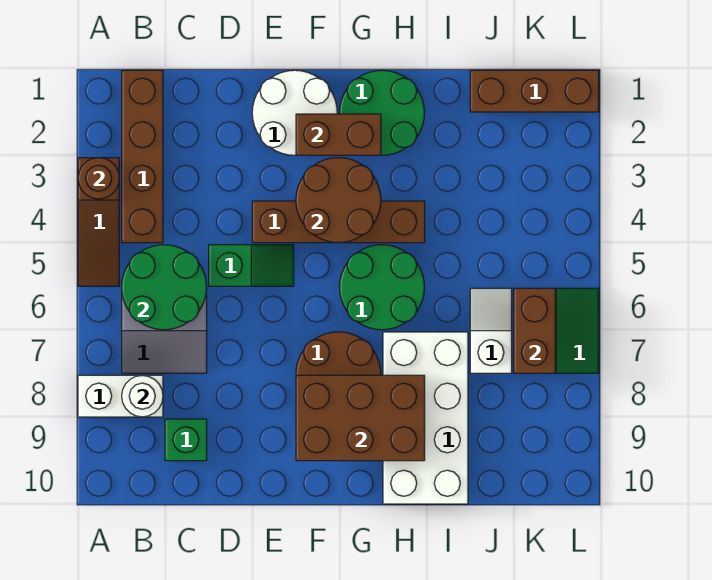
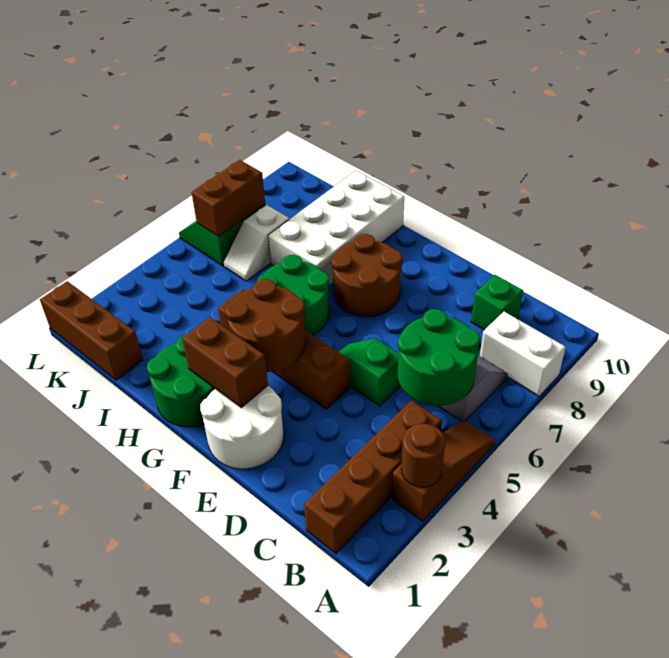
white round brick B8 level 2 -> none
brown brick F8:H9 level 2 -> none

